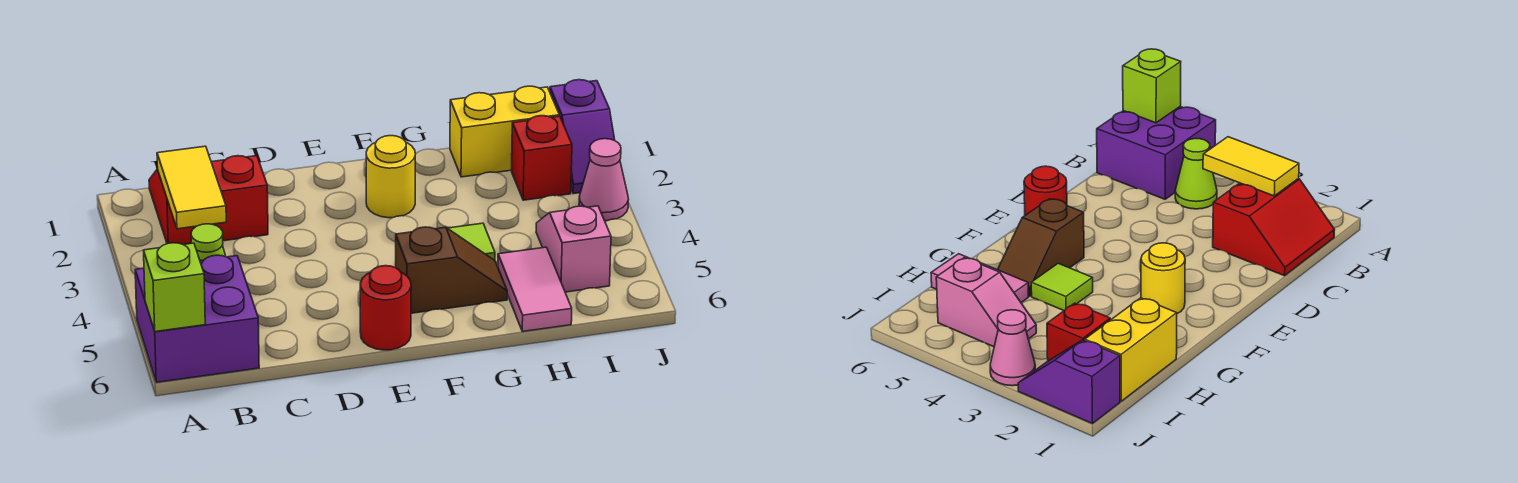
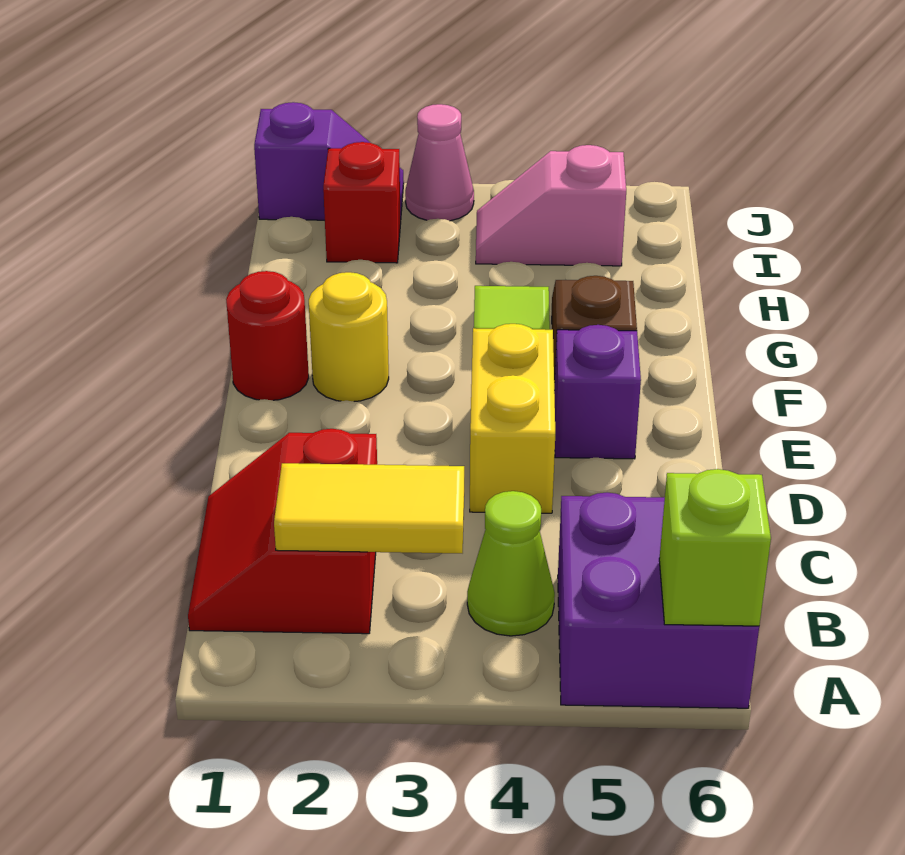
none -> purple brick E5 level 1
red round brick E6 level 1 -> red round brick F1 level 1
yellow brick H1:I1 level 1 -> yellow brick D4:E4 level 1
pink tile H5:H6 level 1 -> none

